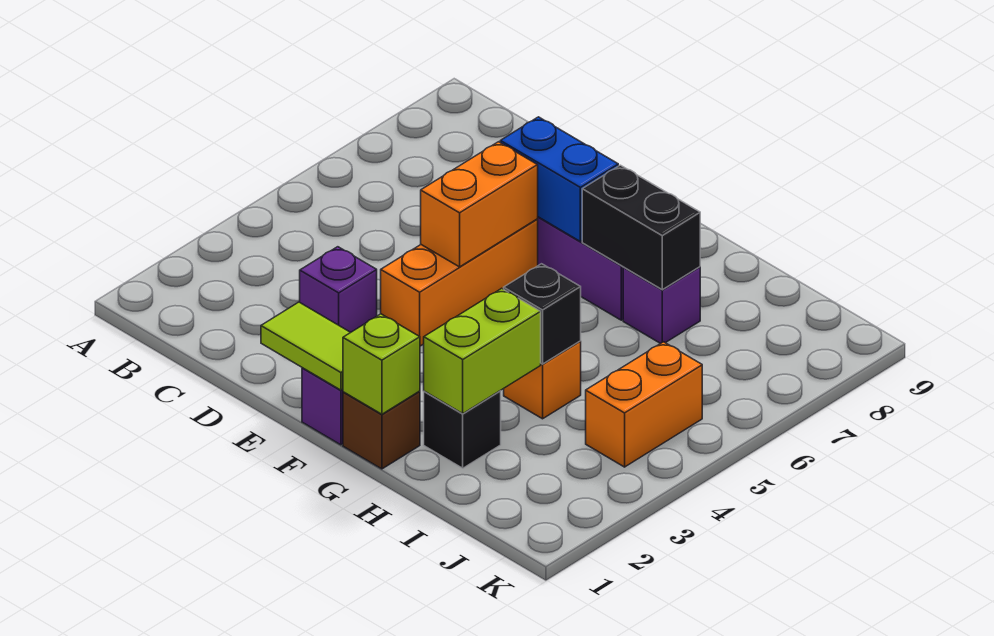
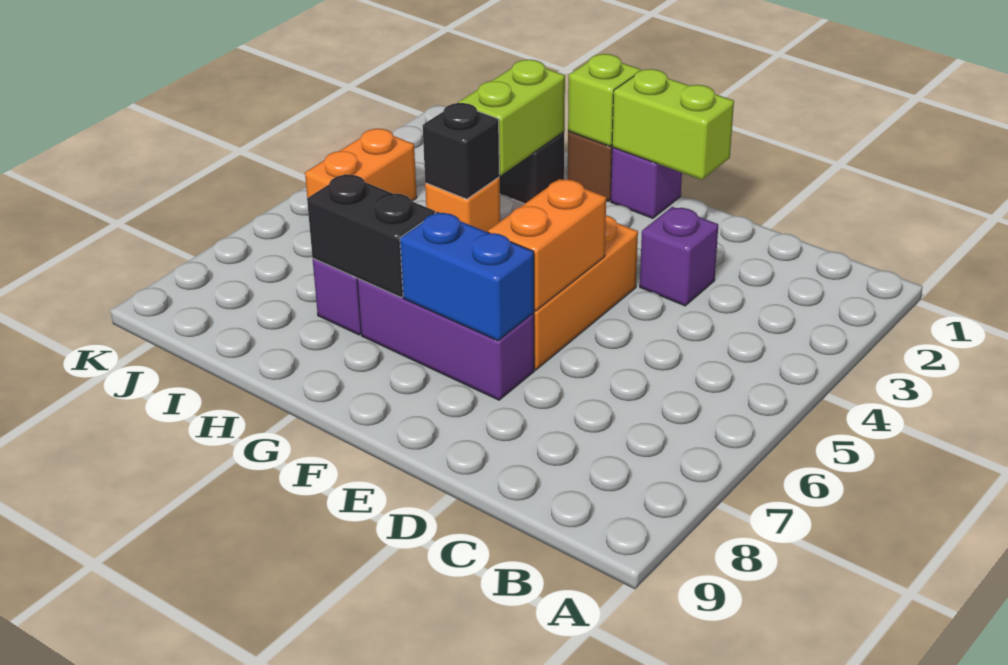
lime tile E1:F1 level 2 -> lime brick E1:F1 level 2

